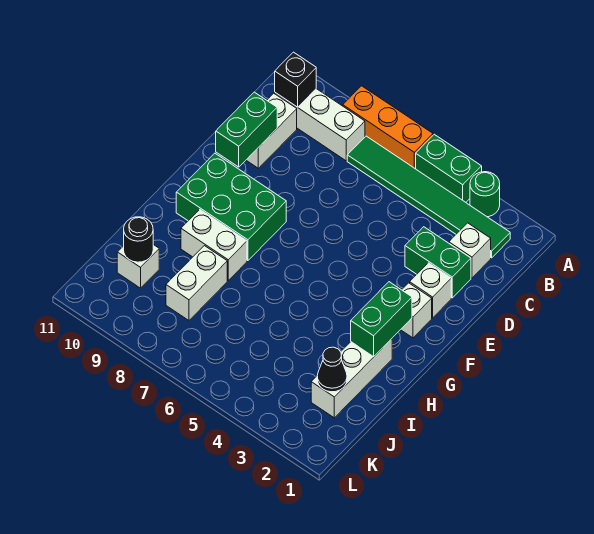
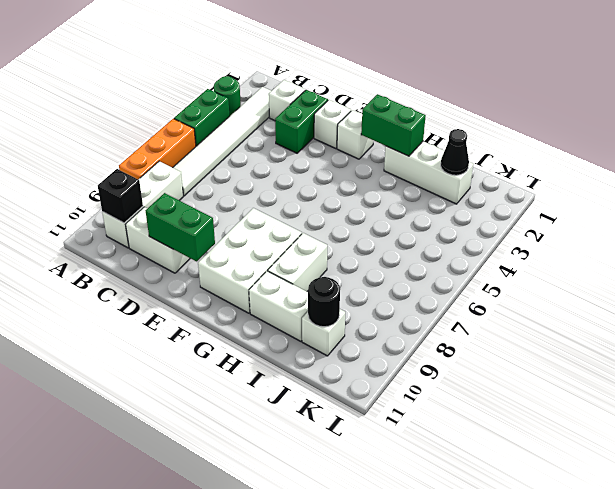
green tile B2:B7 level 1 -> white tile B2:B7 level 1
green brick F8:G10 level 1 -> white brick F8:G10 level 1
white brick I8:J8 level 1 -> white brick H10:I10 level 1

